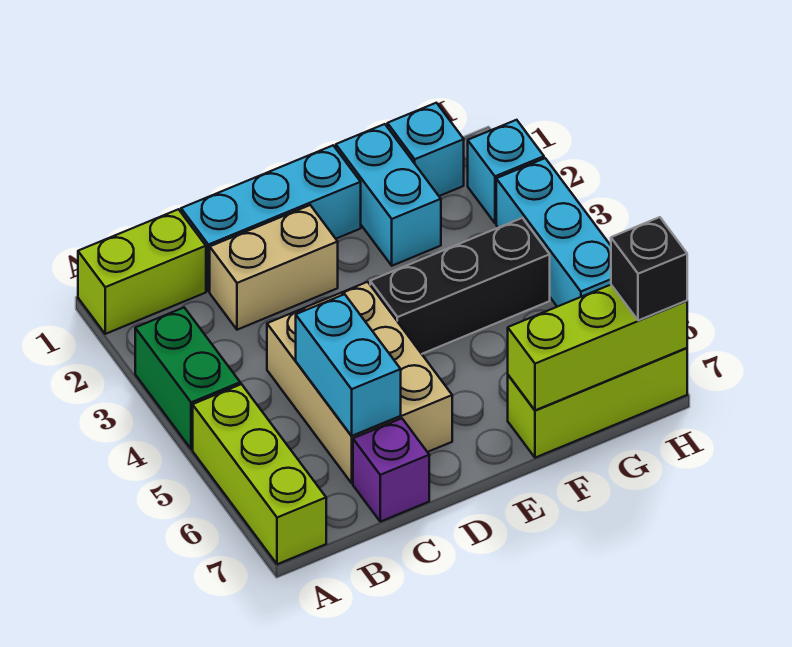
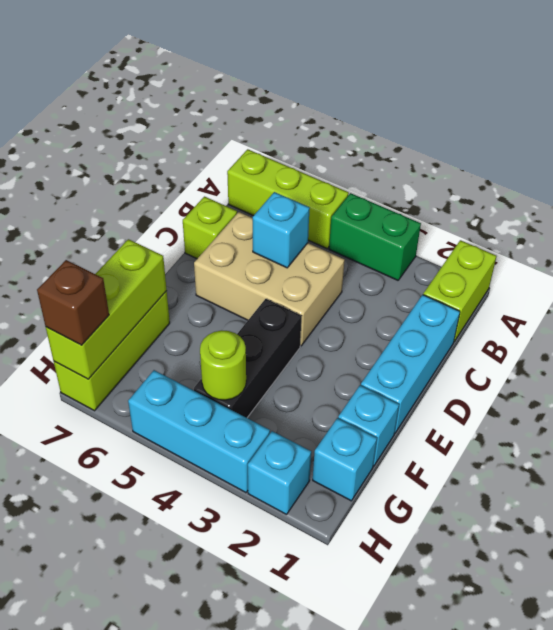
tan brick C2:D2 level 1 -> none
cyan brick C5:C6 level 2 -> cyan brick C5 level 2
purple brick C7 level 1 -> lime brick C7 level 1
cyan brick F1:F2 level 1 -> cyan brick F1 level 1
none -> lime round brick G4 level 2
black brick H7 level 3 -> brown brick H7 level 3

